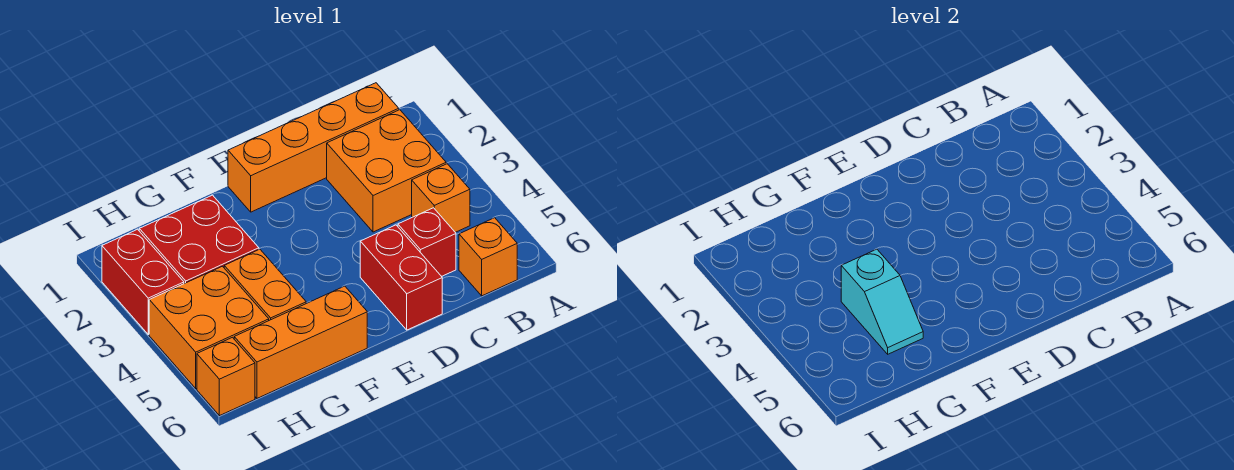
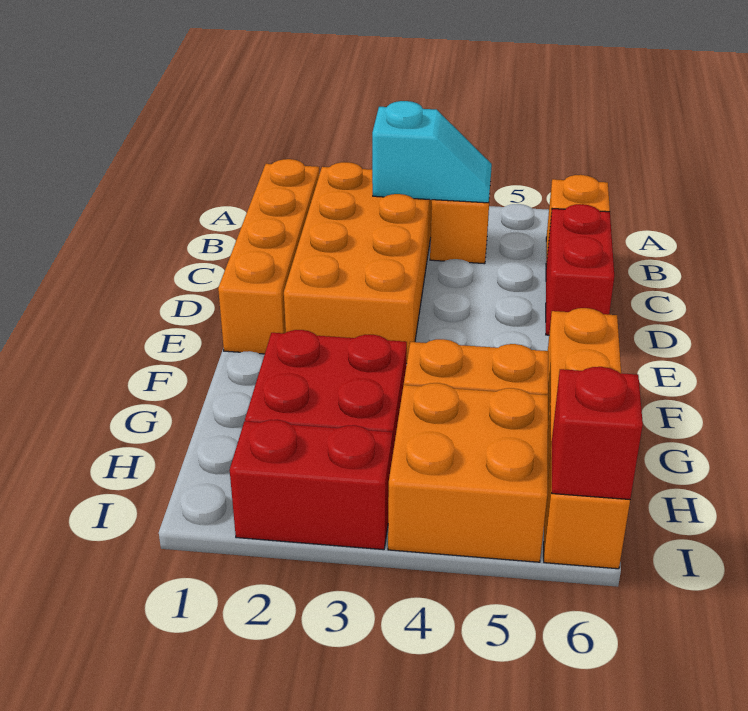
orange brick B2:C3 level 1 -> orange brick B2:E3 level 1
red brick C5 level 1 -> red brick I6 level 2
red brick D5:D6 level 1 -> red brick C6:D6 level 1
cyan slope G4:G5 level 2 top 4 -> cyan slope B3:B4 level 2 top 3

